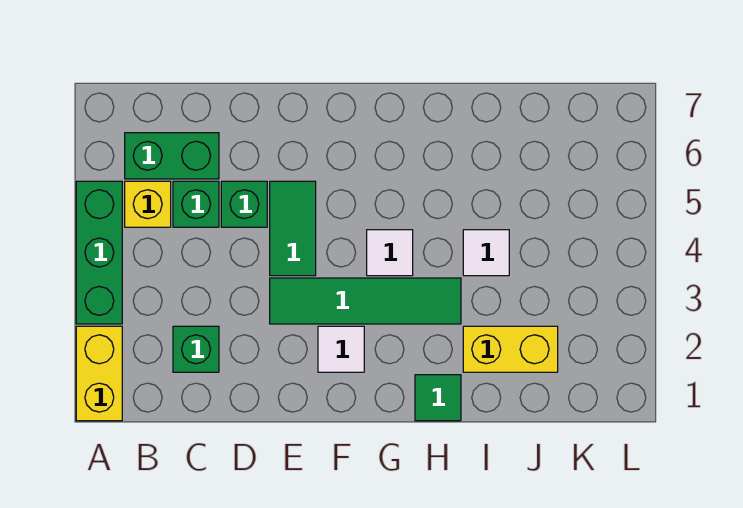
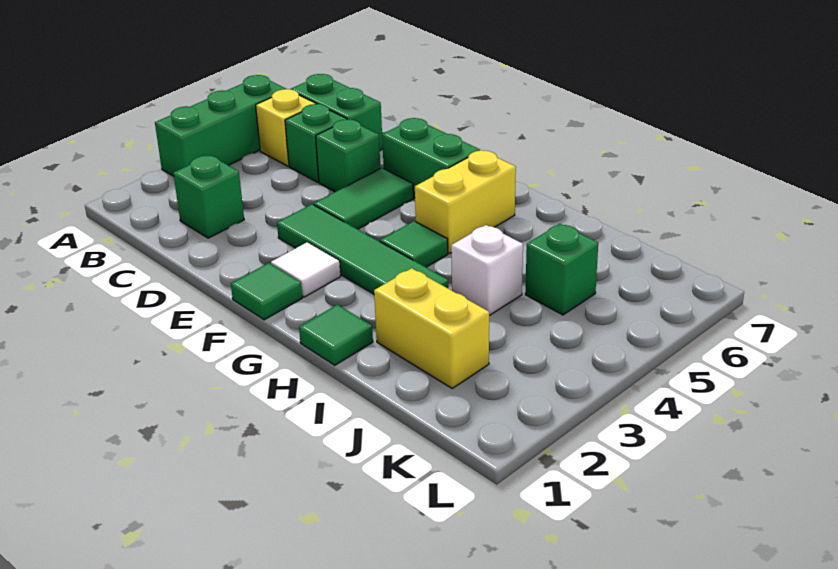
yellow brick A1:A2 level 1 -> yellow brick G5:G6 level 1
none -> green brick E6:F6 level 1
none -> green tile F1 level 1
white tile G4 level 1 -> green tile G4 level 1
white tile I4 level 1 -> white brick I4 level 1
none -> green brick J5 level 1

